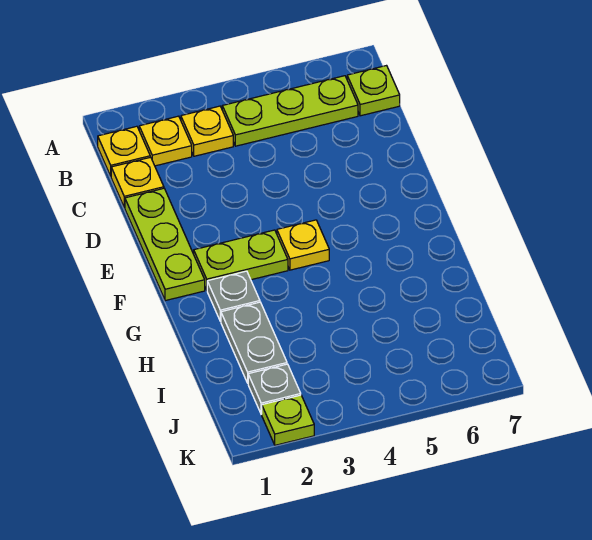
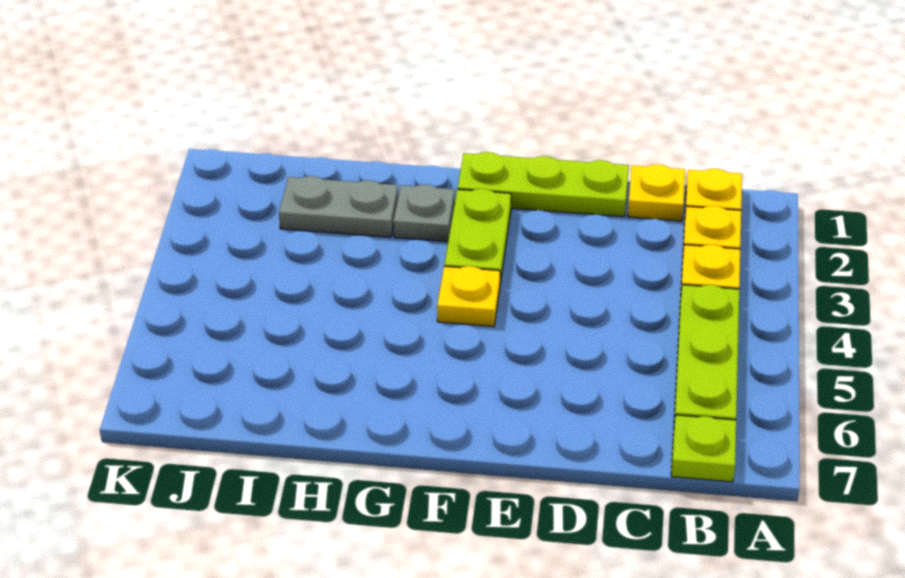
grey plate J2 level 1 -> none
lime plate K2 level 1 -> none

